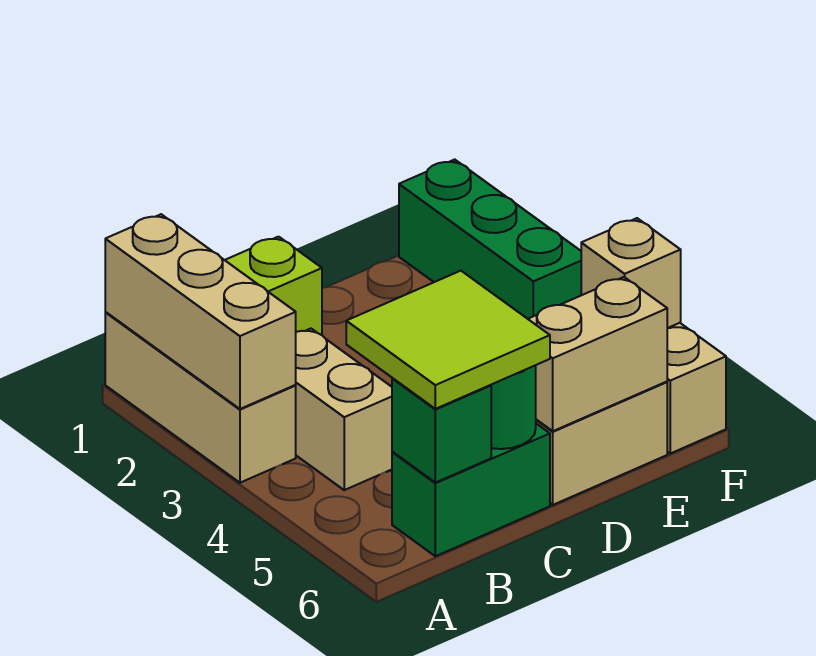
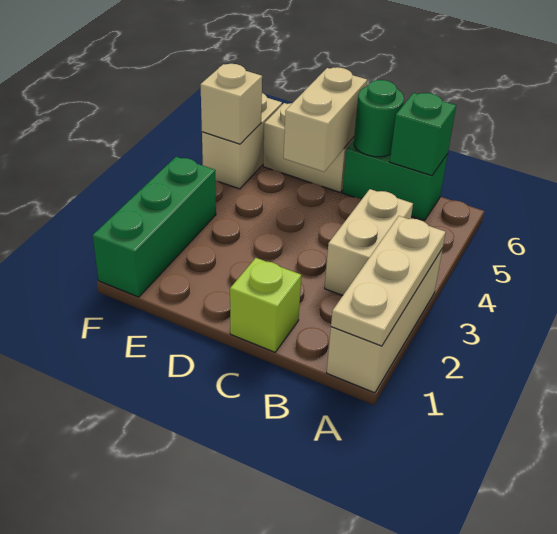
tan brick A1:A3 level 2 -> tan plate A1:A3 level 2
lime tile B5:C6 level 3 -> none
tan brick D6:E6 level 2 -> tan brick D5:D6 level 2

